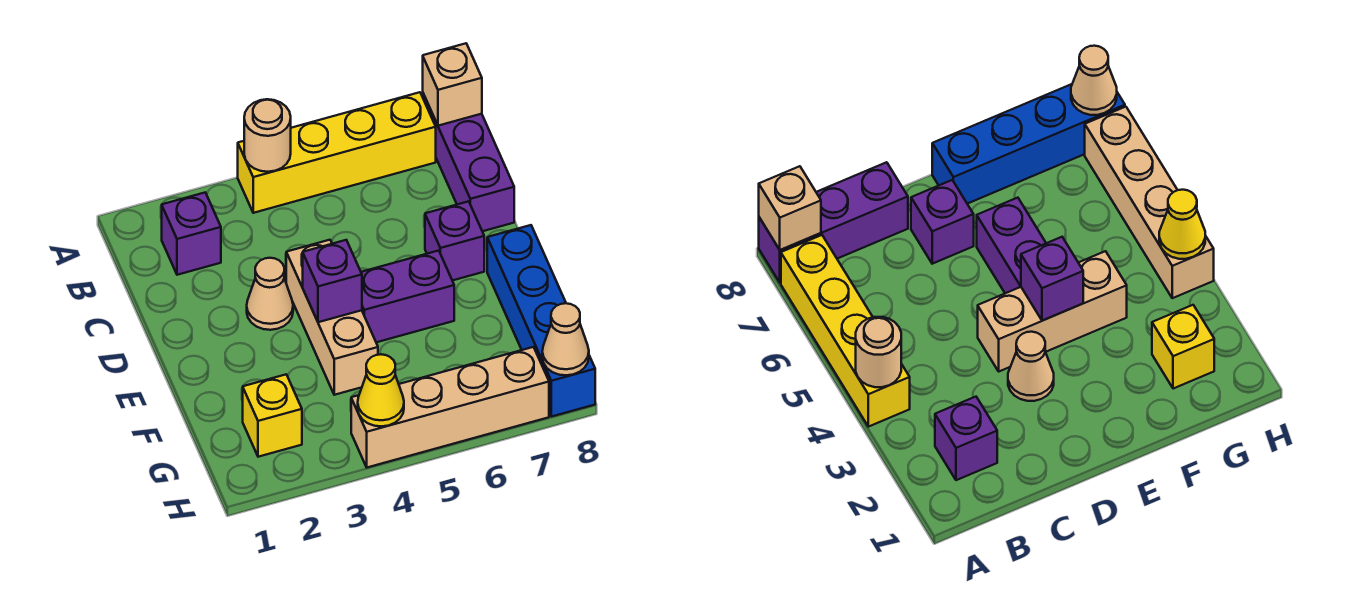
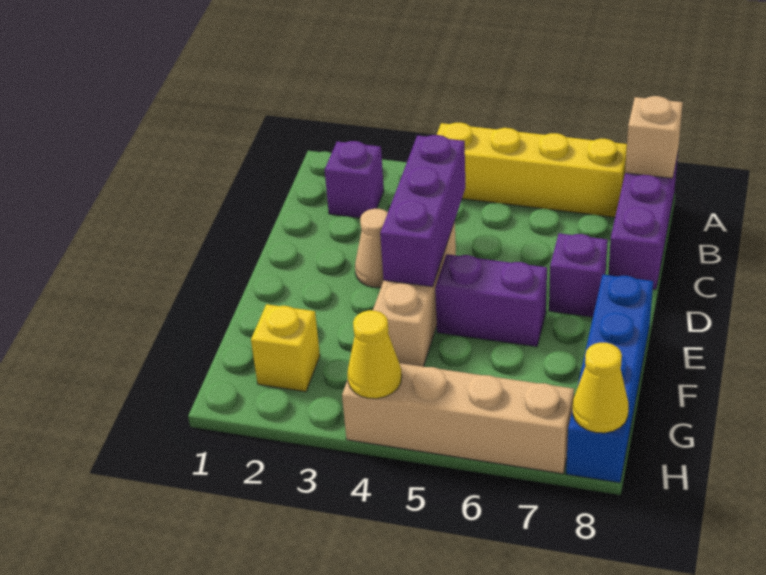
tan round brick A4 level 2 -> none
purple brick E4 level 2 -> purple brick C4:E4 level 2
tan cone H8 level 2 -> yellow cone H8 level 2

